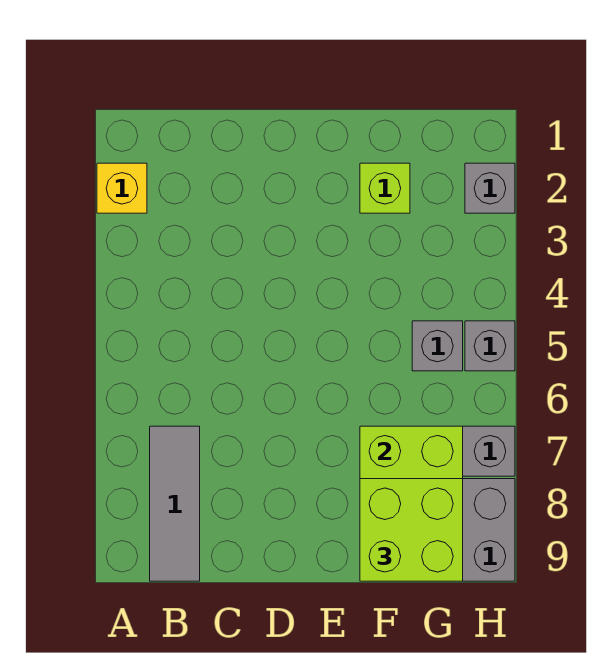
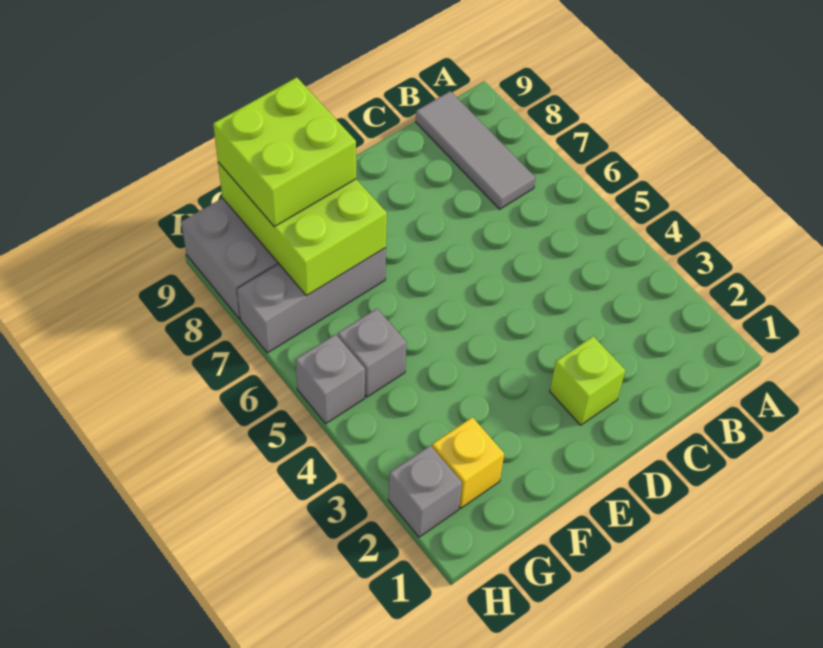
yellow brick A2 level 1 -> yellow brick G2 level 1
lime brick F2 level 1 -> lime brick D2 level 1

